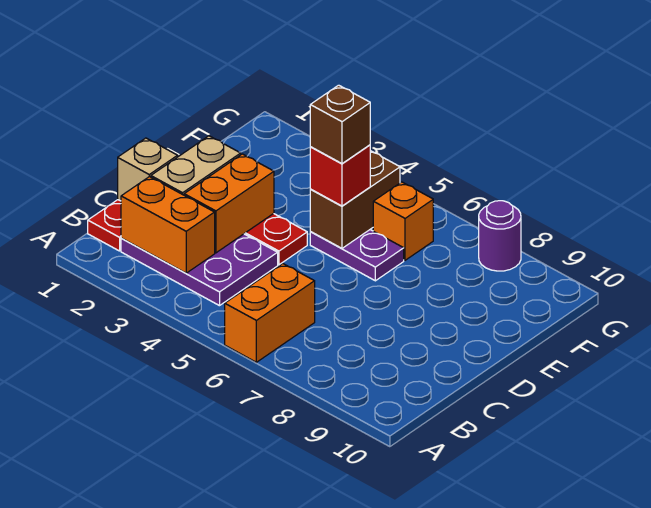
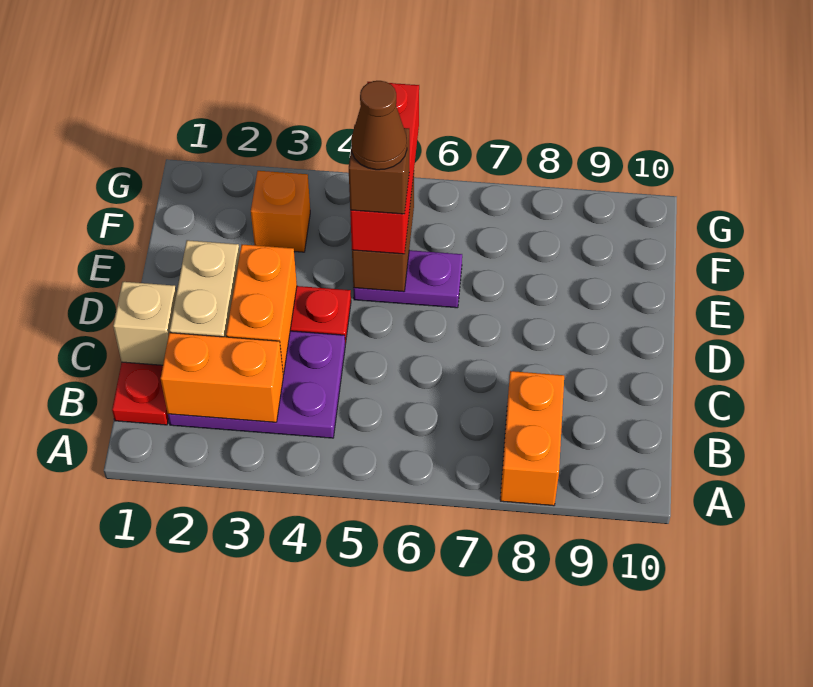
orange brick A6:B6 level 1 -> orange brick A8:B8 level 1
red brick E5 level 3 -> red brick E5:G5 level 3
none -> brown cone E5 level 5
orange brick F6 level 1 -> orange brick F3 level 1
purple round brick G8 level 1 -> none

